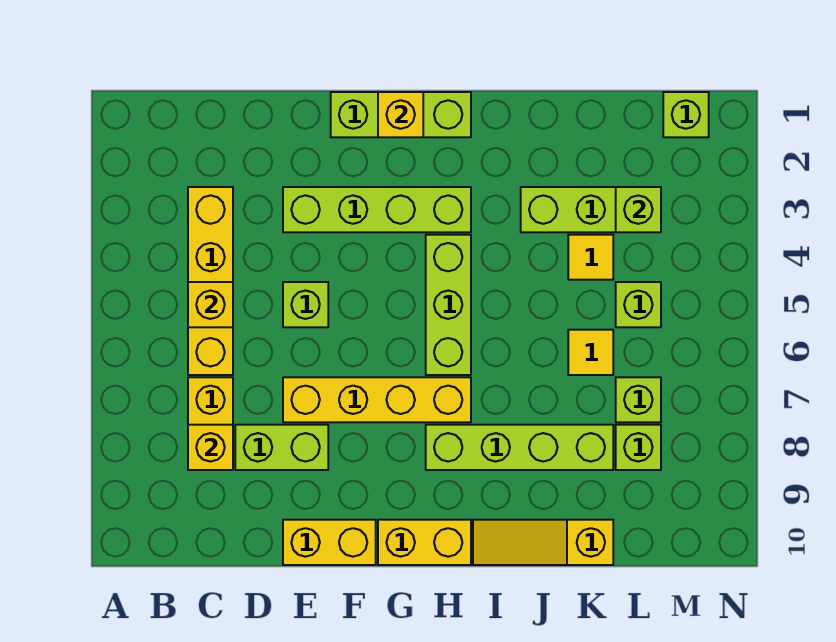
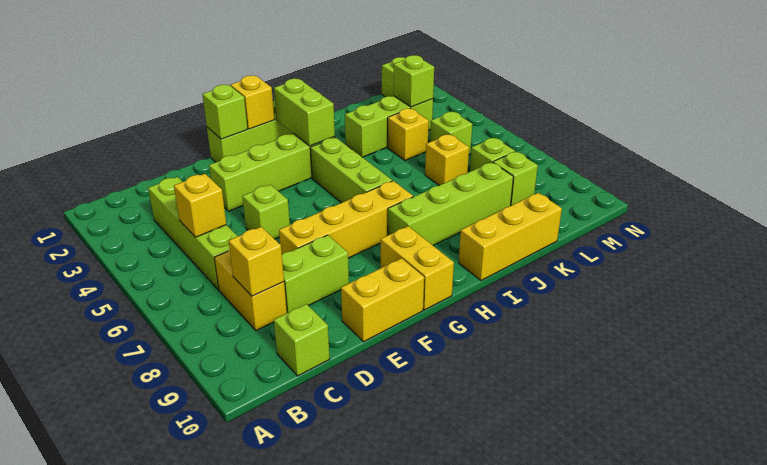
yellow brick C3:C6 level 1 -> lime brick C3:C6 level 1
none -> lime brick C10 level 1
none -> lime brick F1 level 2
yellow brick G10:H10 level 1 -> yellow brick G9:G10 level 1
none -> lime brick H2:H3 level 2
yellow slope I10:K10 level 1 top K -> yellow brick I10:K10 level 1
yellow tile K4 level 1 -> yellow brick K4 level 1
yellow tile K6 level 1 -> yellow brick K6 level 1

